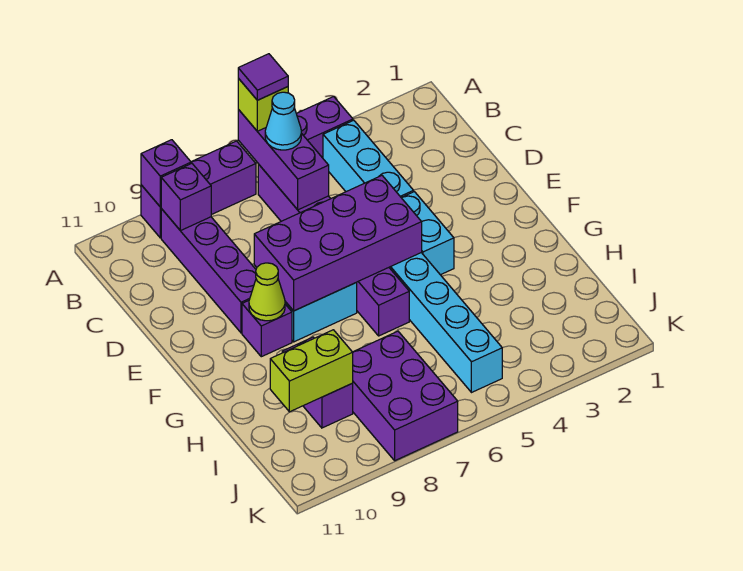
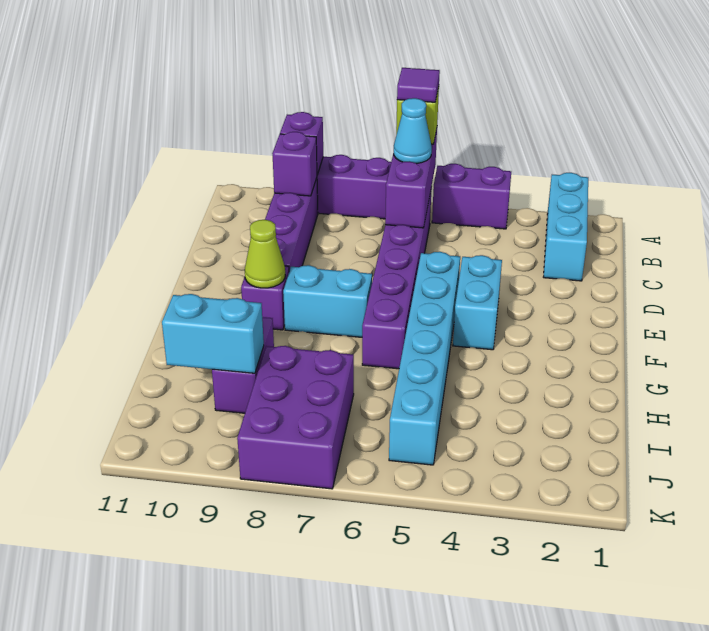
cyan brick B4:D4 level 1 -> cyan brick A2:C2 level 1
purple brick E5:F8 level 2 -> none
lime brick I9:I10 level 2 -> cyan brick I9:I10 level 2

